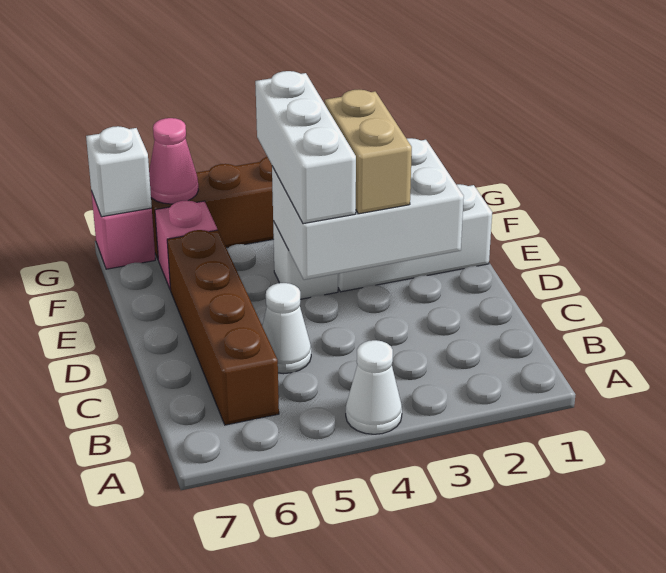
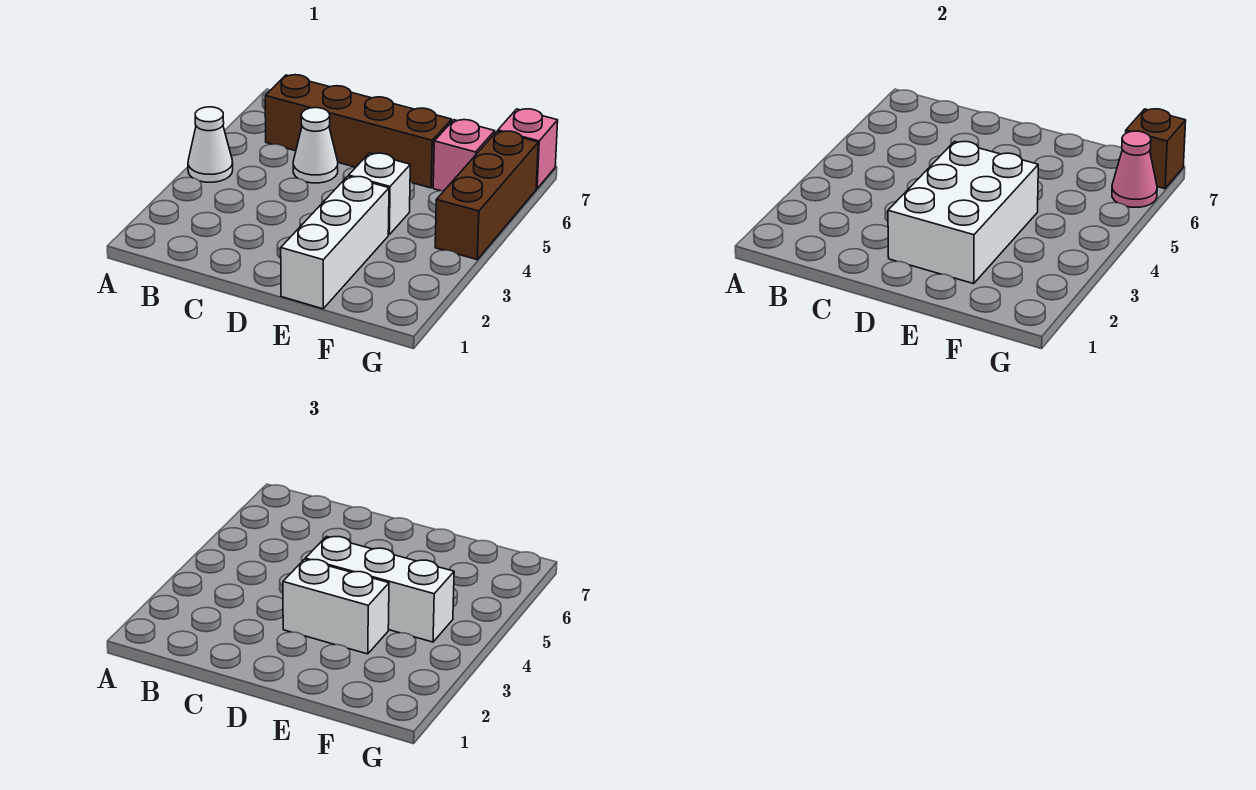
tan brick D3:E3 level 3 -> white brick D3:E3 level 3
white brick G7 level 2 -> brown brick G7 level 2

